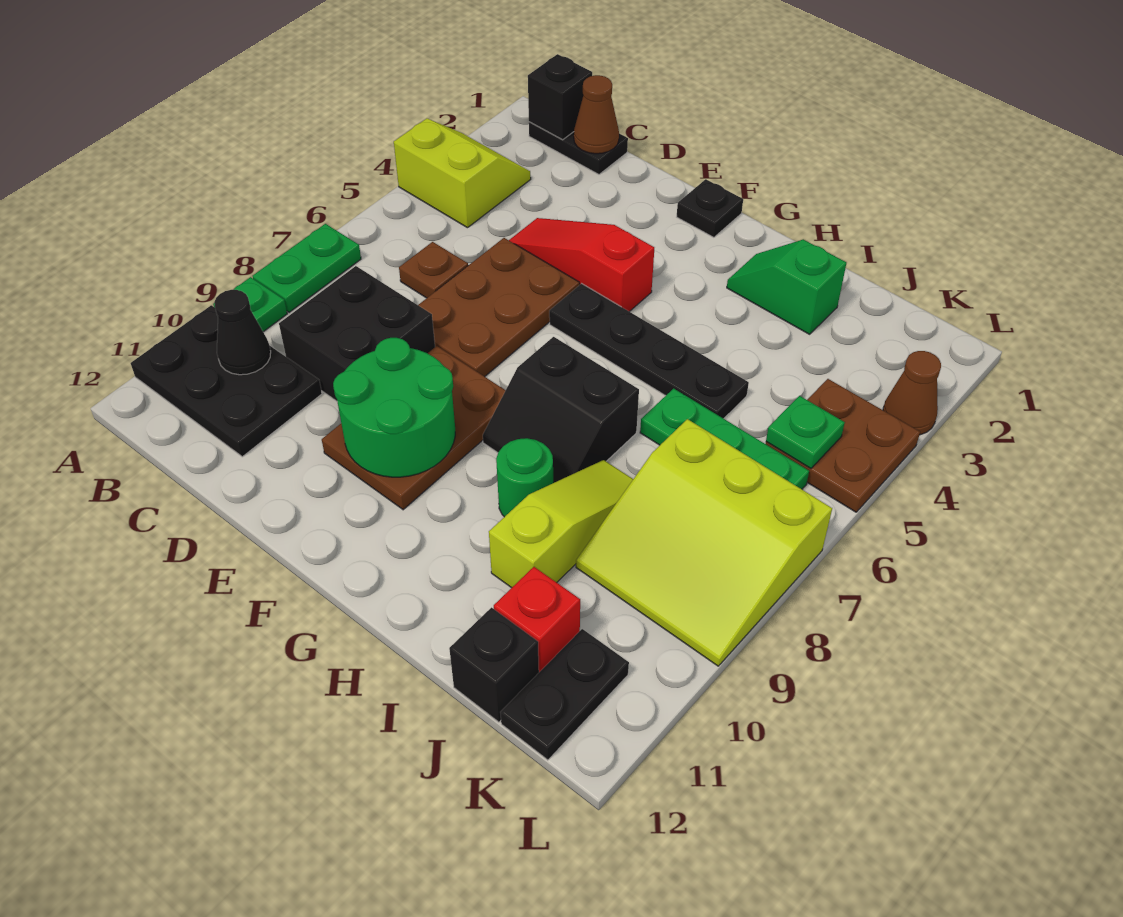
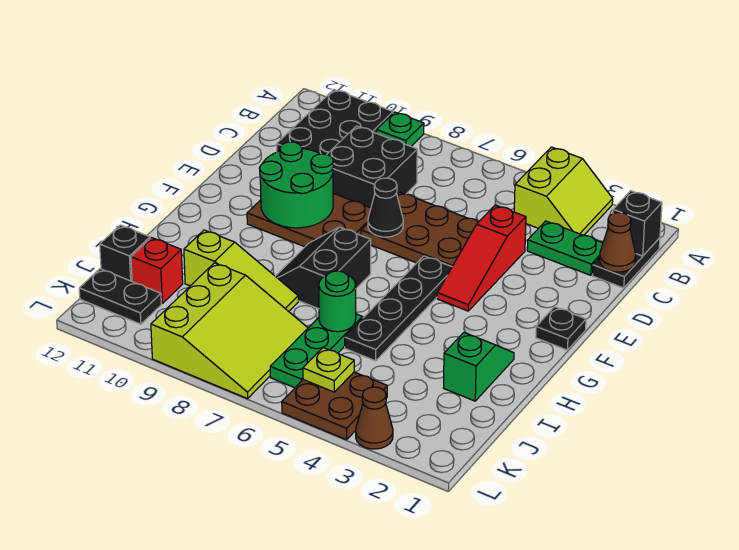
green plate A7:A8 level 1 -> green plate C2:C3 level 1
black cone B10 level 2 -> black cone E7 level 2
brown plate C6 level 1 -> none
red slope D4:F4 level 1 top F -> red slope D4:F4 level 1 top D
green round brick H9 level 1 -> green round brick I6 level 2
lime slope J7:L9 level 1 top 7 -> lime slope J7:L9 level 1 top 9
green plate K5 level 2 -> lime plate K5 level 2

